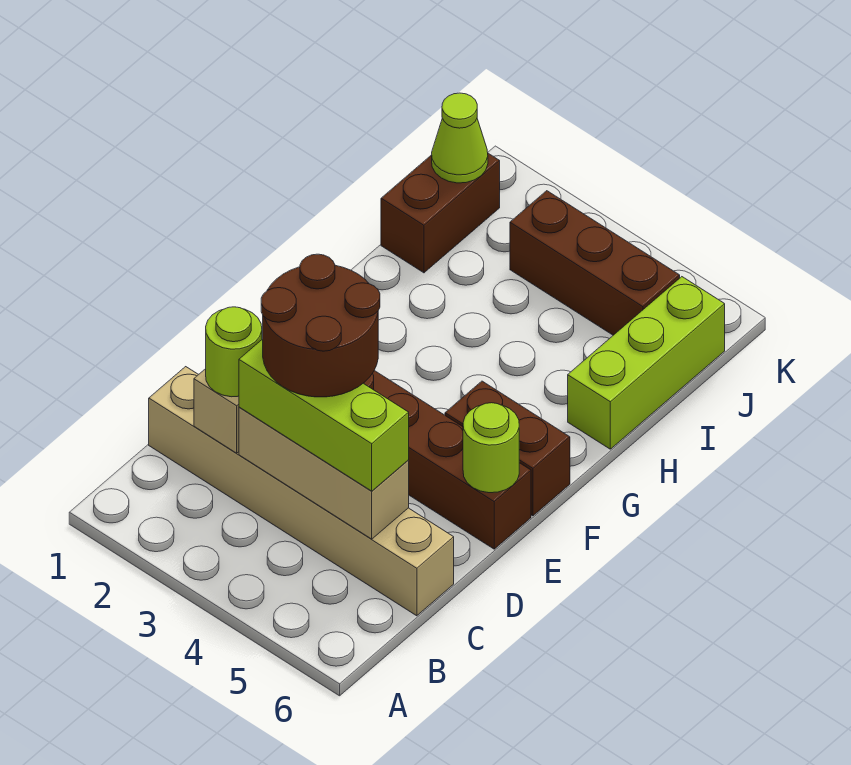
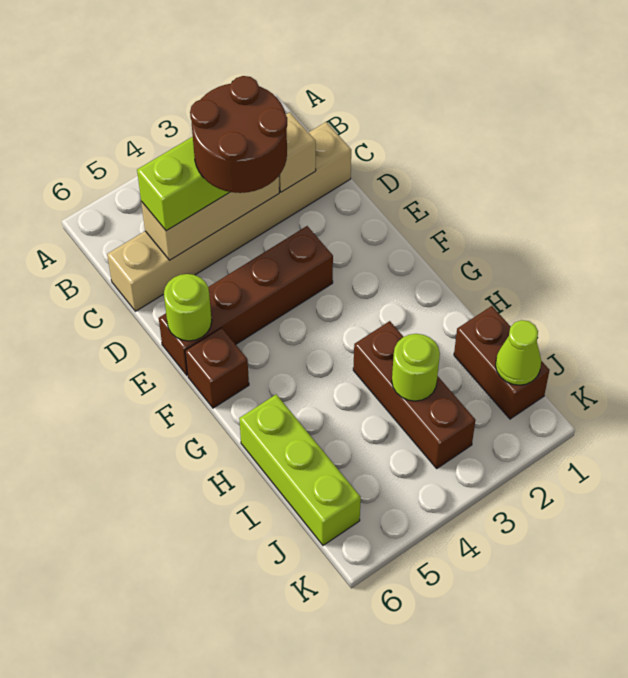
lime round brick C2 level 3 -> lime round brick I3 level 2
brown brick F5:F6 level 1 -> brown brick F6 level 1
brown brick J3:J5 level 1 -> brown brick H3:J3 level 1

